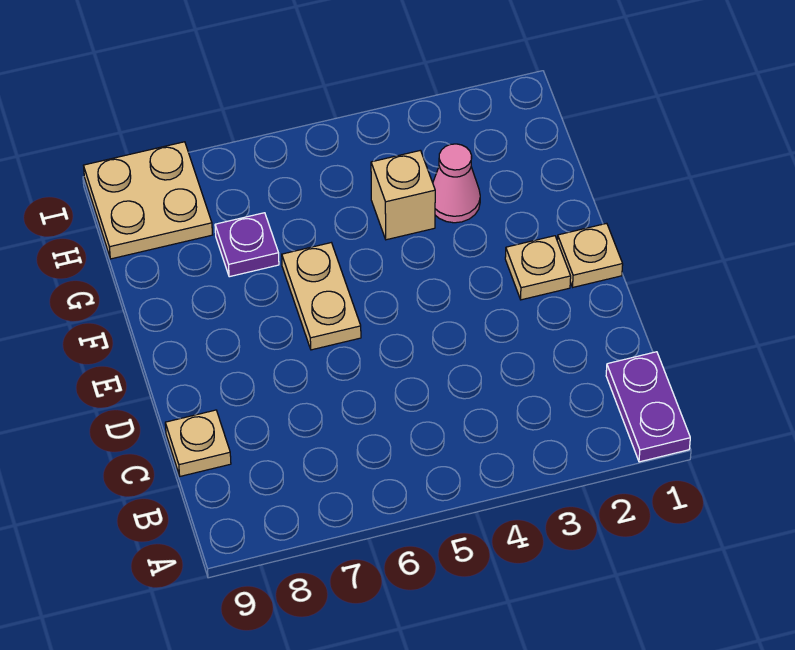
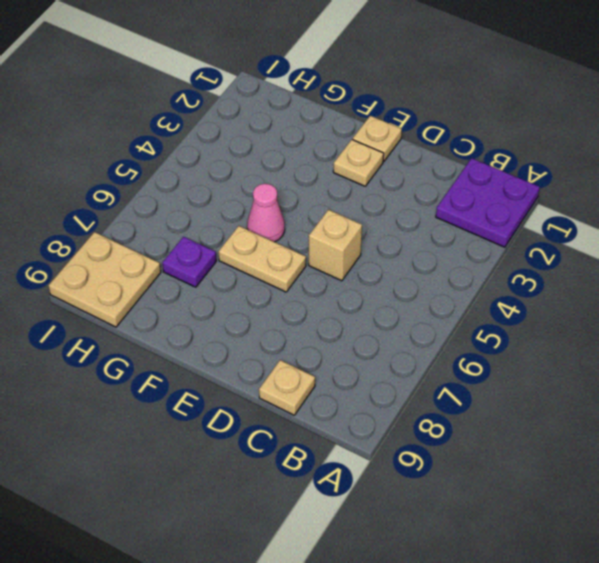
purple plate A1:B1 level 1 -> purple plate A1:B2 level 1
pink cone G3 level 1 -> pink cone F5 level 1
tan brick G4 level 1 -> tan brick D5 level 1

